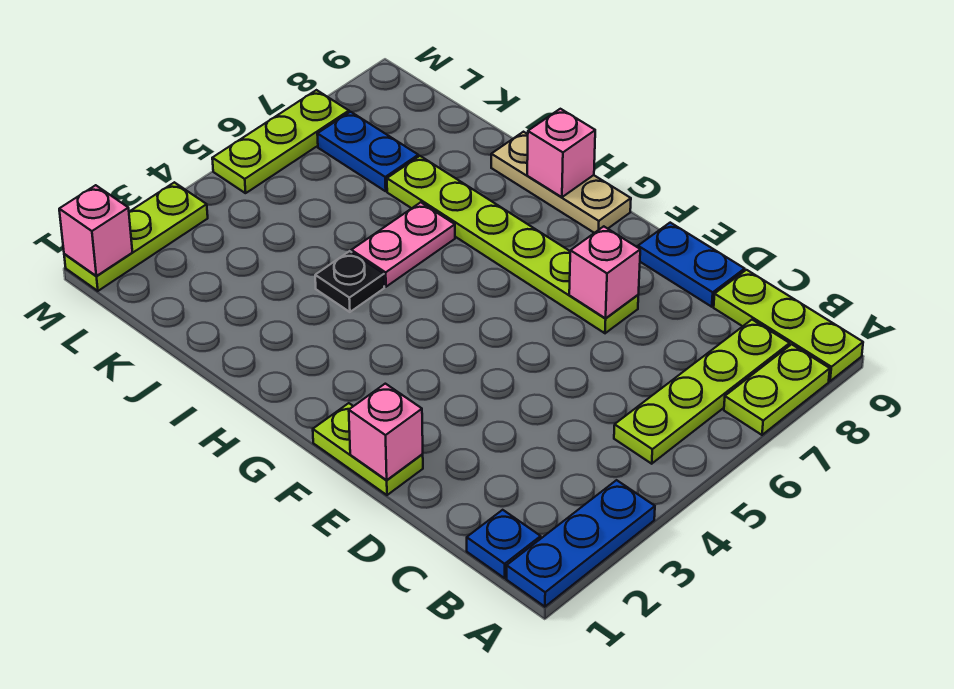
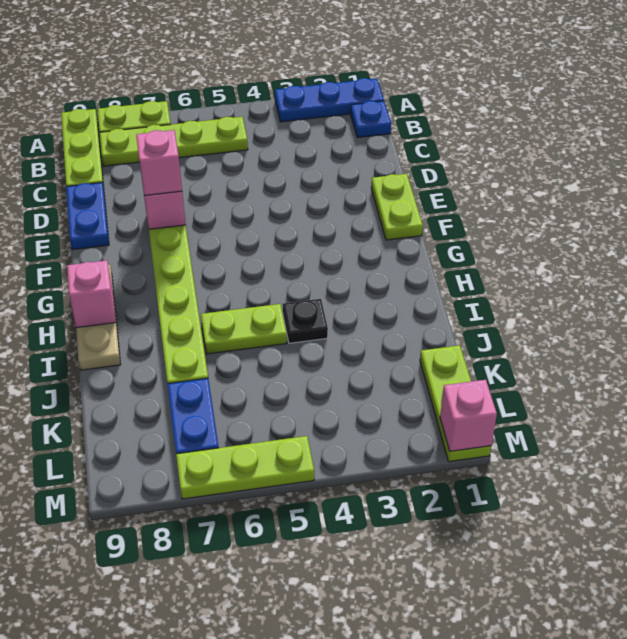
pink brick E1 level 2 -> pink brick E7 level 3
pink plate I5:I6 level 1 -> lime plate I5:I6 level 1
lime plate M1:M3 level 1 -> lime plate K1:M1 level 1

